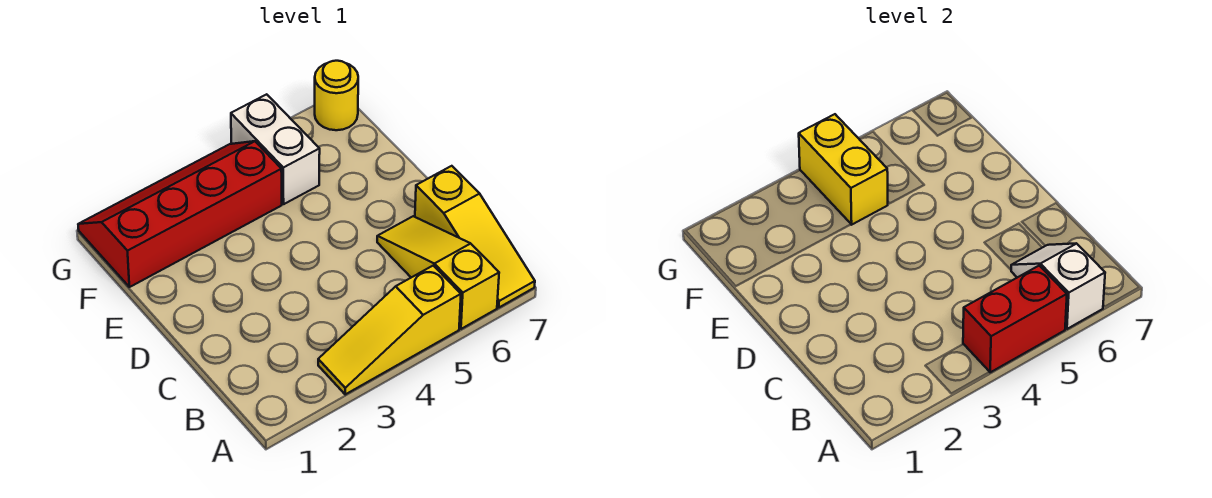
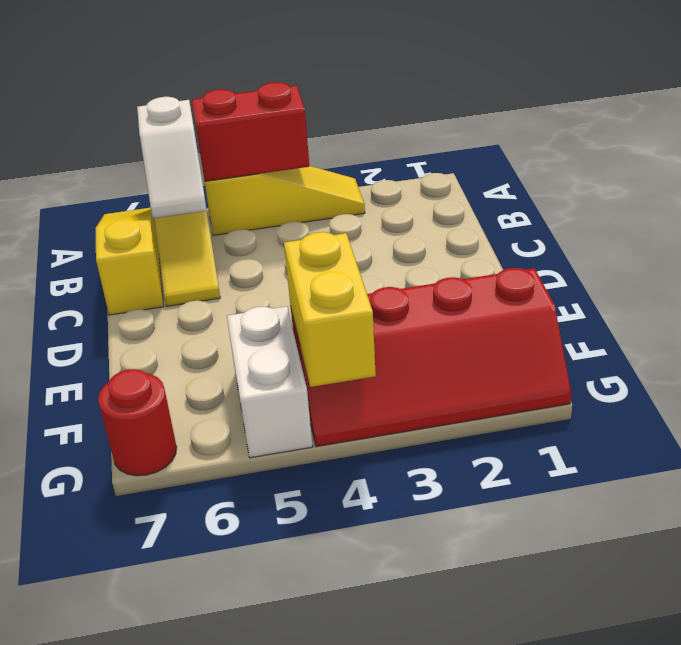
yellow round brick G7 level 1 -> red round brick G7 level 1

